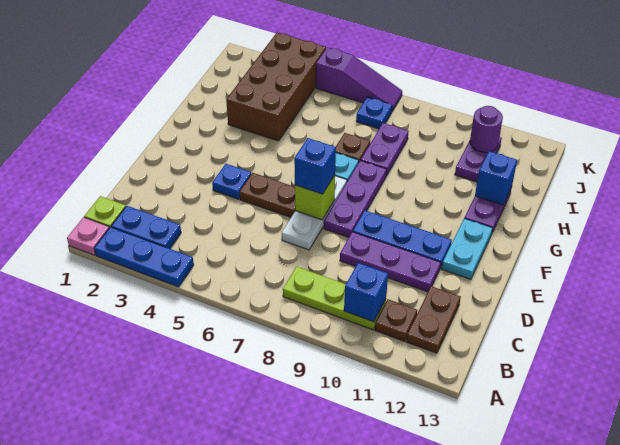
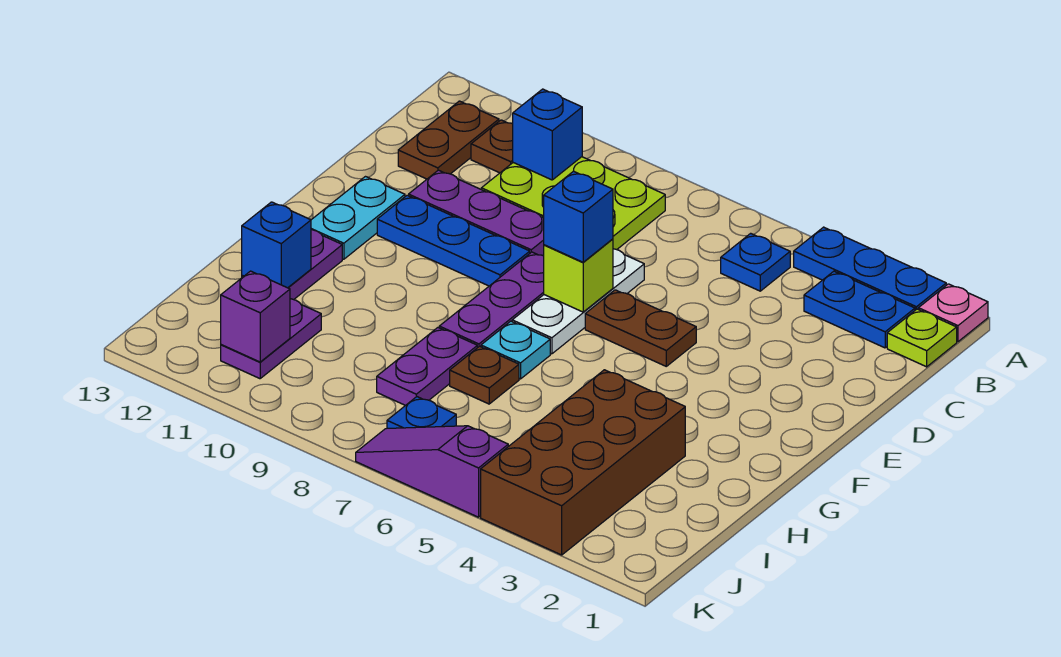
lime plate B8:B10 level 1 -> lime plate B8:C10 level 1
blue plate E4 level 1 -> blue plate B5 level 1
purple round brick J11 level 2 -> purple brick J11 level 2

